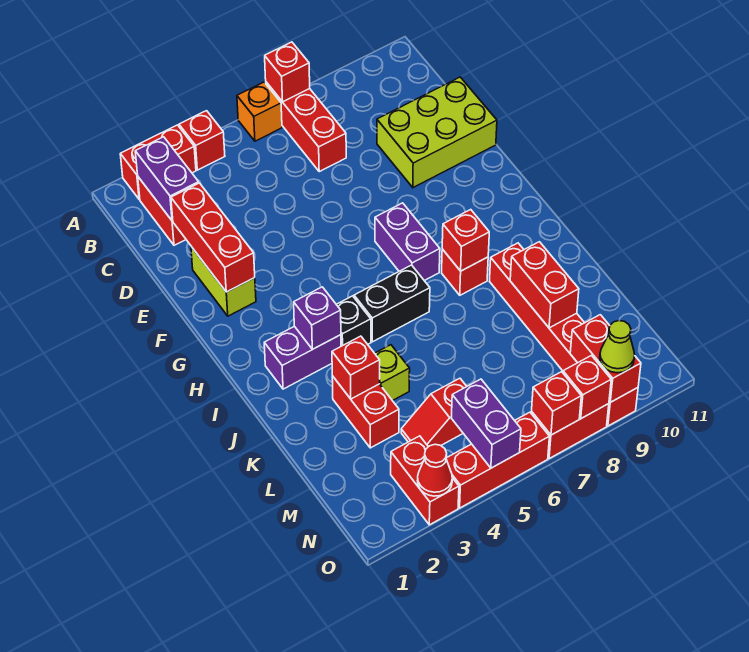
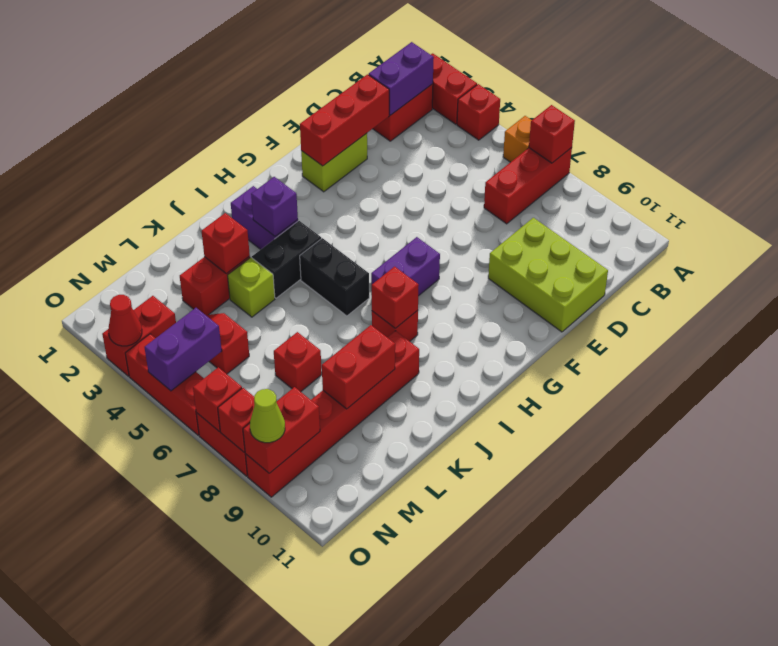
black brick I4 level 1 -> black brick I4:J4 level 1
none -> red brick L7 level 1

